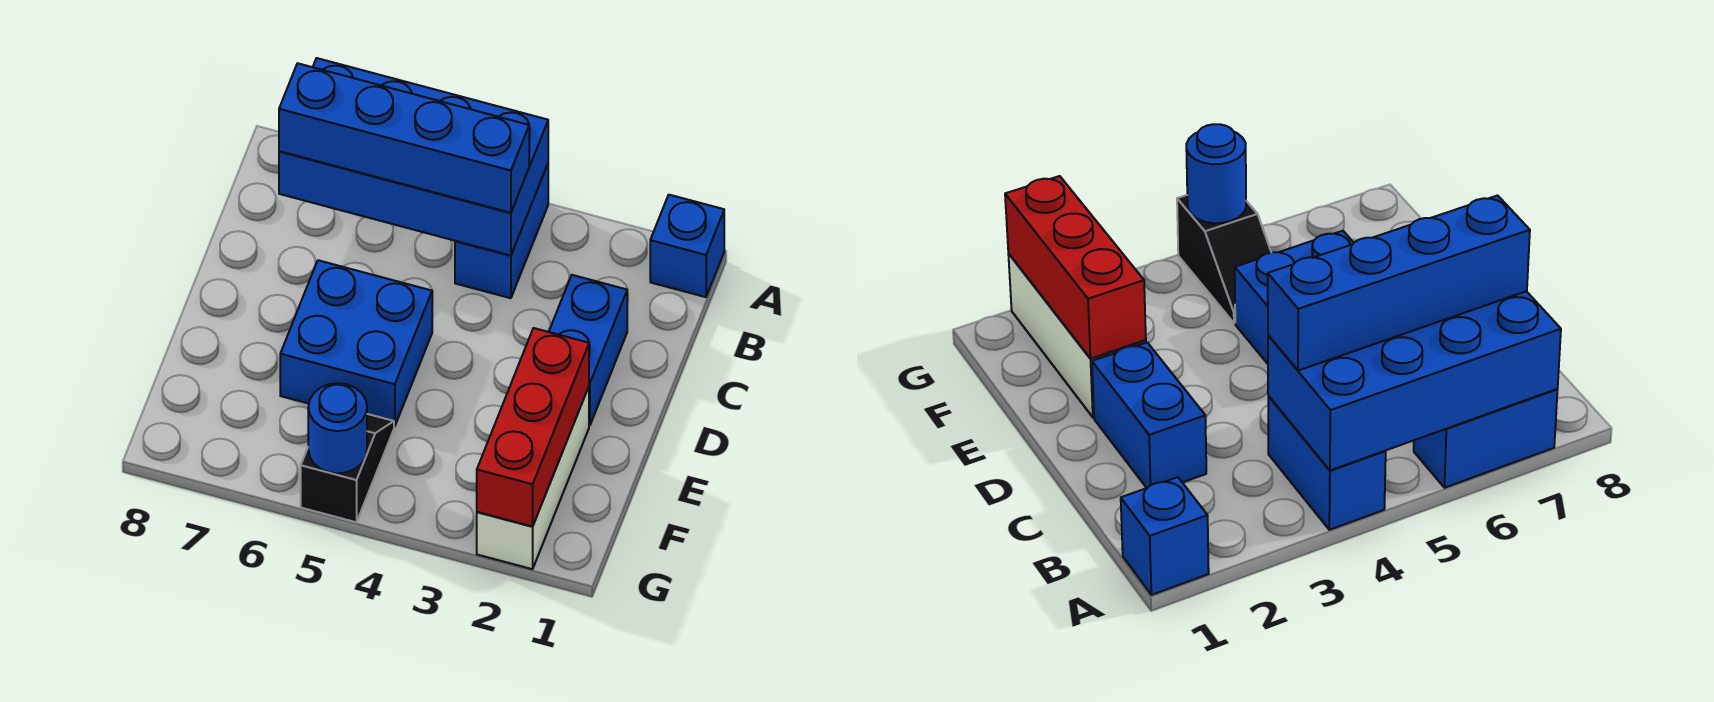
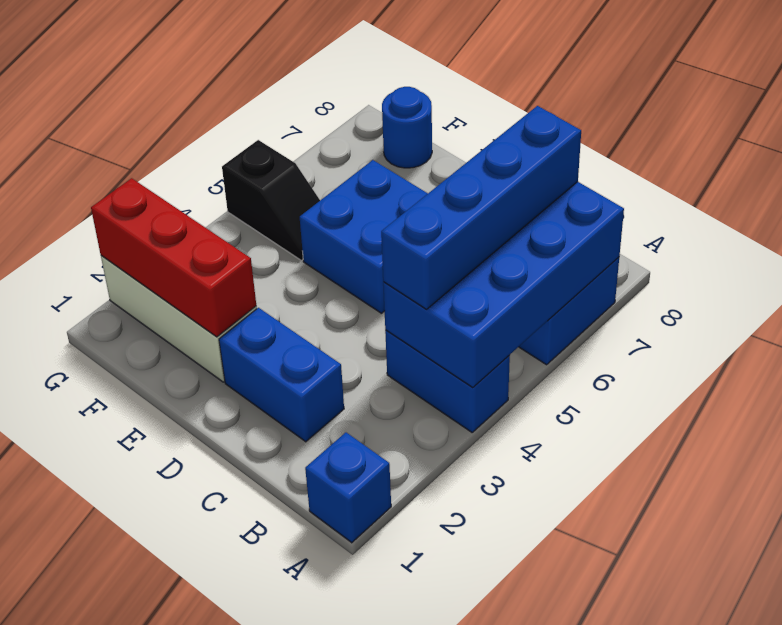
blue round brick G5 level 2 -> blue round brick F8 level 1

